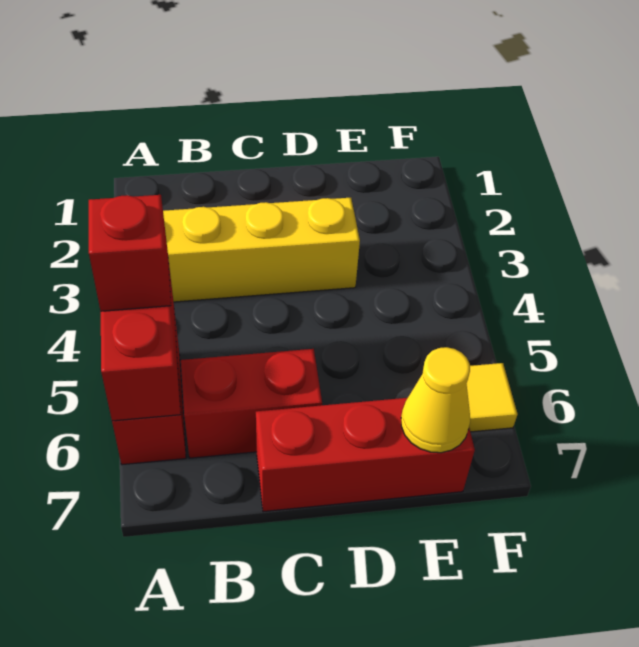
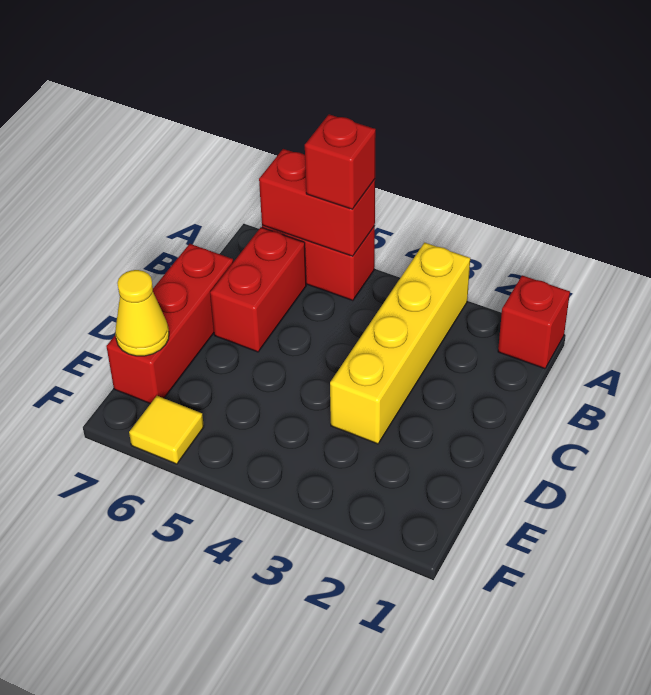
none -> red brick A1 level 1

